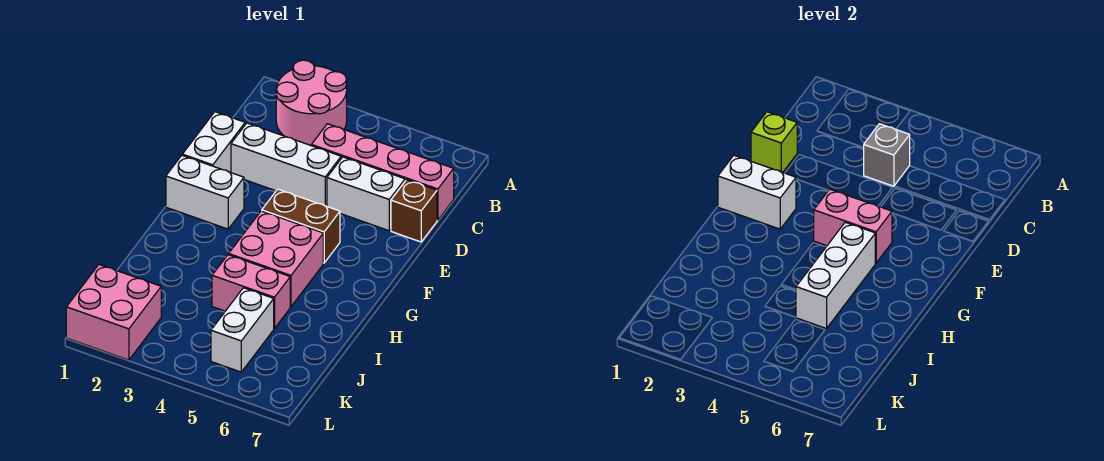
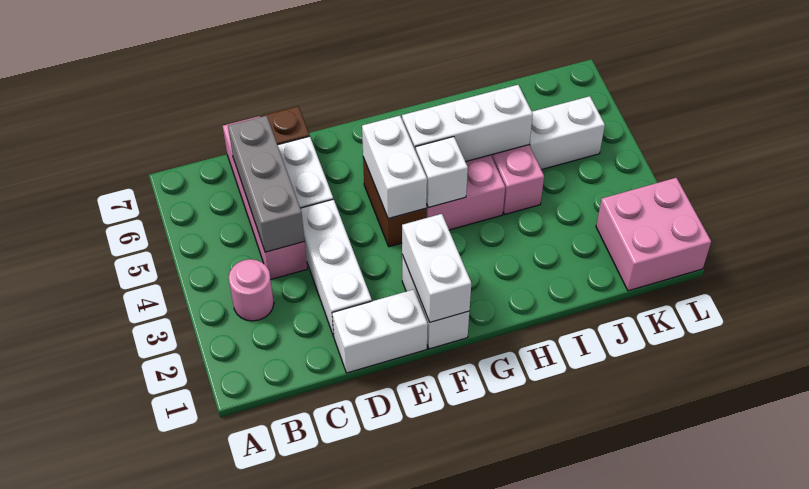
pink round brick A2:B3 level 1 -> pink round brick B3 level 1
grey brick C4 level 2 -> grey brick C4:C6 level 2
lime brick D1 level 2 -> none
pink brick F4:F5 level 2 -> white brick F4:F5 level 2
none -> white brick G4 level 2

